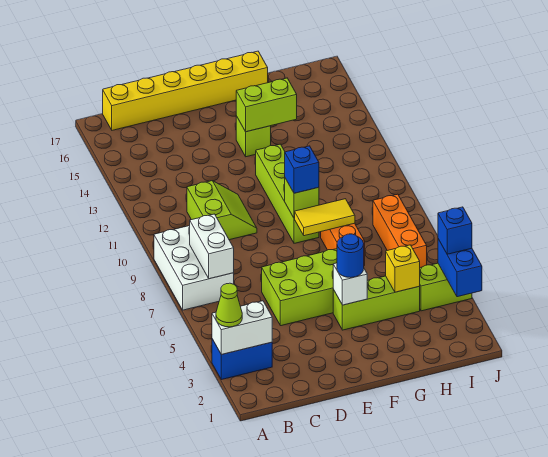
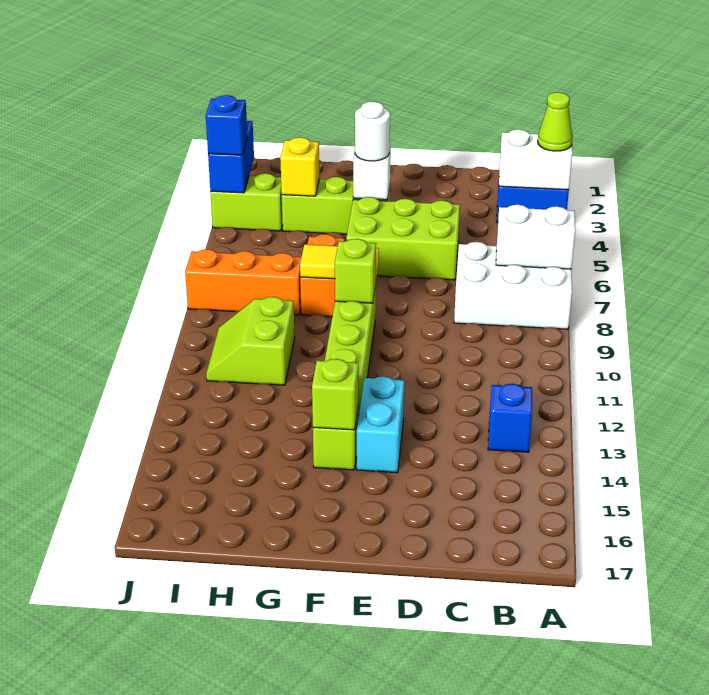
white brick A7:B9 level 1 -> white brick A7:C8 level 1
white brick B7:B8 level 2 -> white brick A7:B7 level 2
yellow brick B17:G17 level 1 -> none
lime slope C10:D11 level 1 top C -> lime slope H10:I11 level 1 top H
none -> cyan brick E13:E14 level 1
blue round brick F4 level 3 -> white round brick F4 level 3
blue brick F9 level 3 -> blue brick B13 level 1
lime brick F14:G14 level 2 -> lime brick F14 level 2
orange brick I6:I8 level 1 -> orange brick H8:J8 level 1

